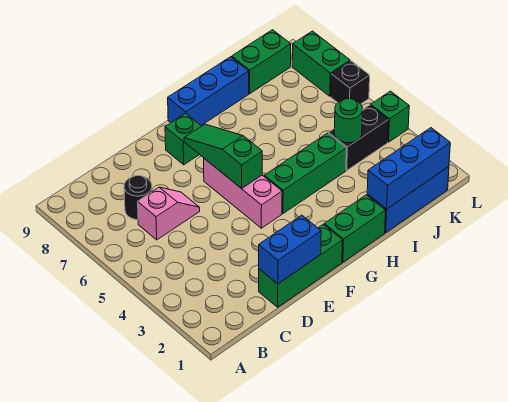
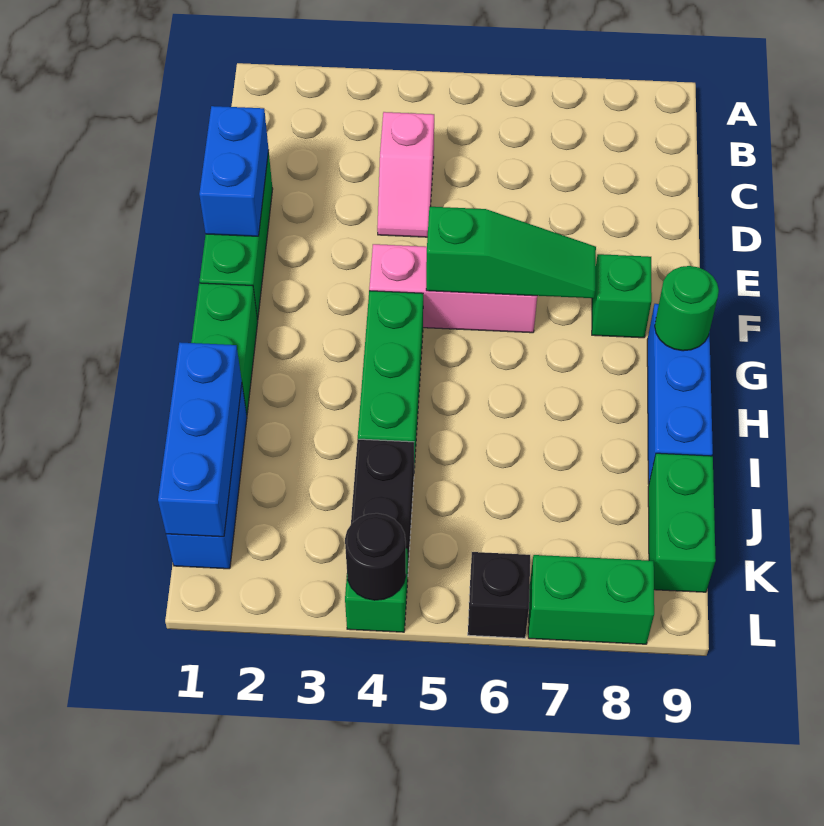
pink slope C6:D6 level 1 top C -> pink slope C4:D4 level 1 top C
black round brick C7 level 1 -> black round brick L4 level 2
green round brick J4 level 2 -> green round brick G9 level 2

